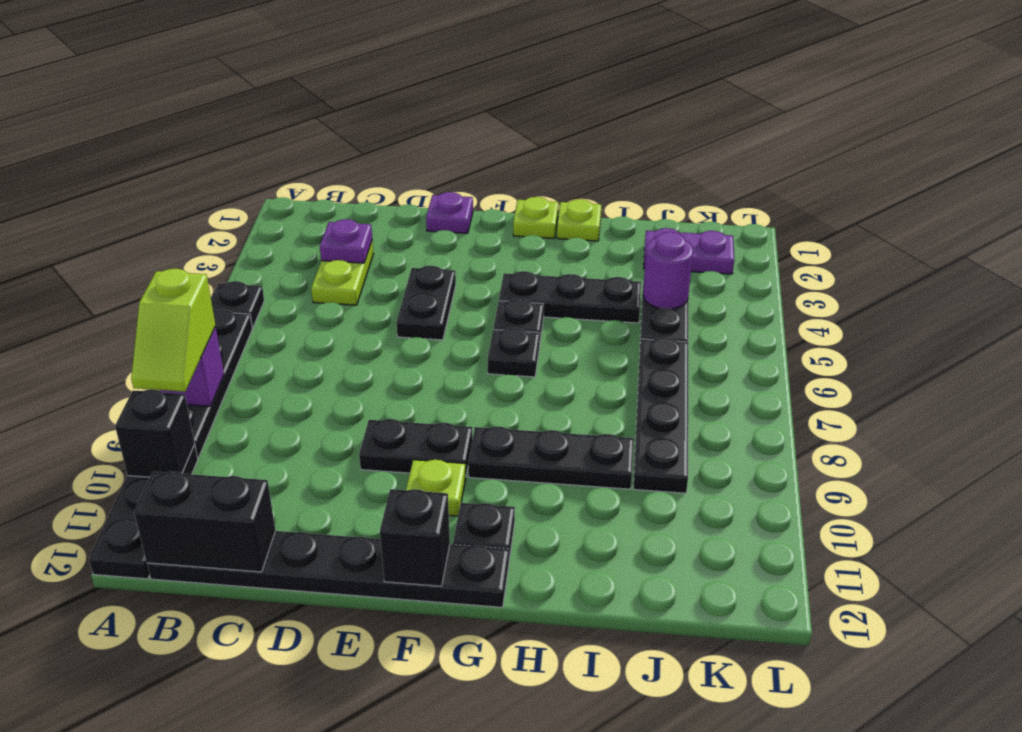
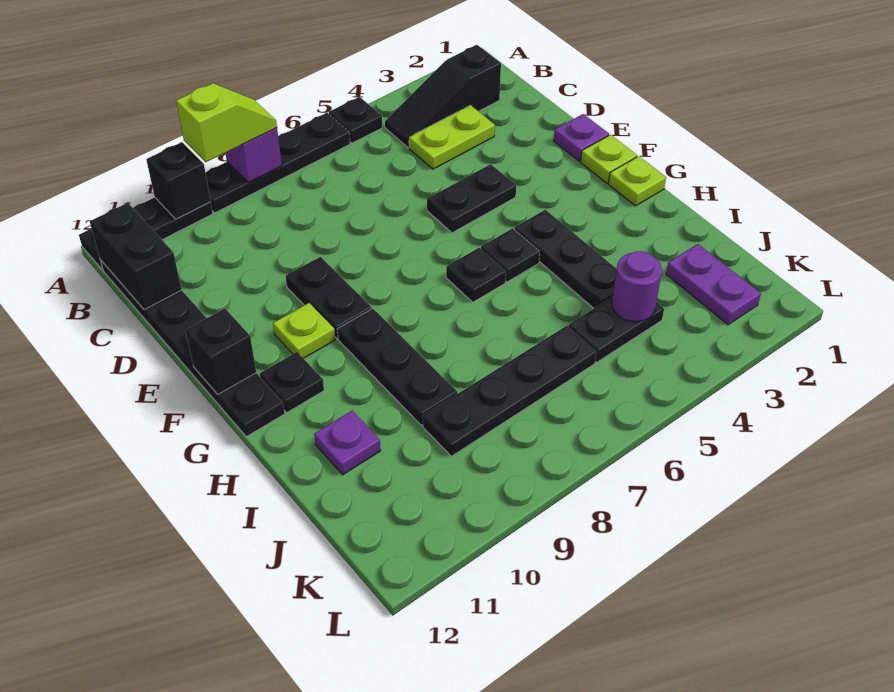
lime slope A8:A9 level 3 top 8 -> lime slope A8:A9 level 3 top 9
none -> black slope B2:B4 level 1 top 2
purple plate C3 level 2 -> purple plate I11 level 1
lime plate H1 level 1 -> lime plate F1 level 1

